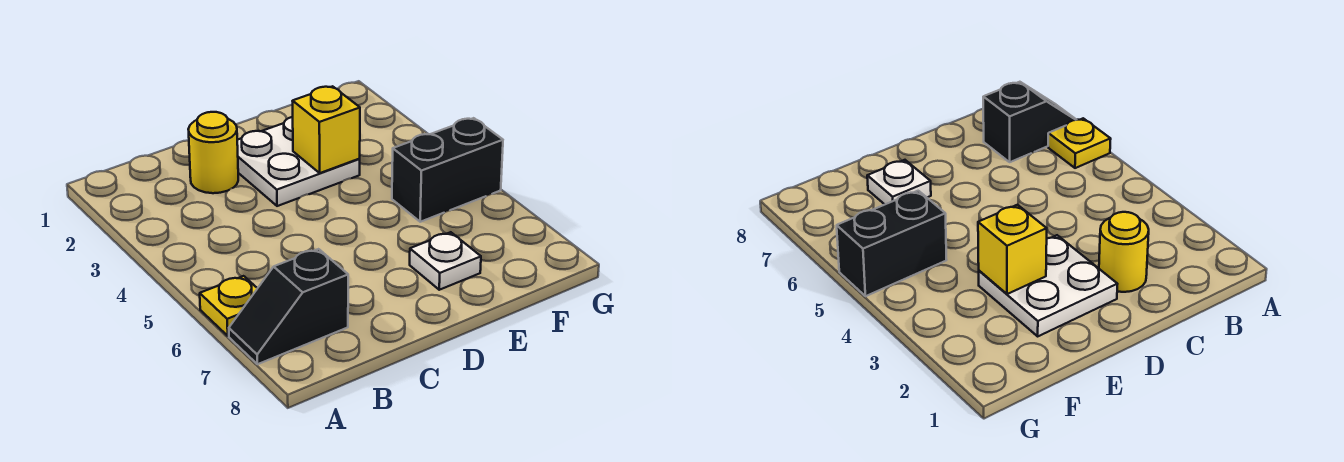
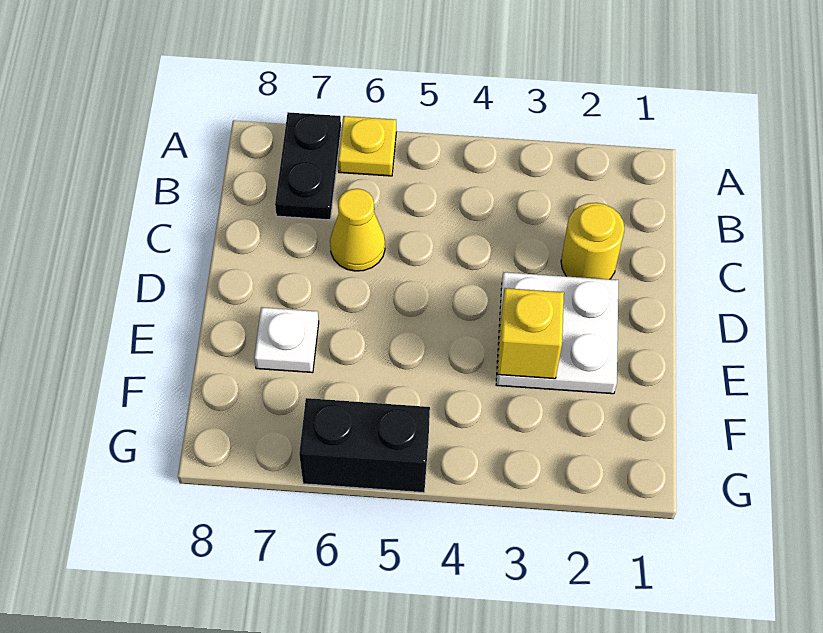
black slope A7:B7 level 1 top B -> black plate A7:B7 level 1
none -> yellow cone C6 level 1
black brick F5:G5 level 1 -> black brick G5:G6 level 1

